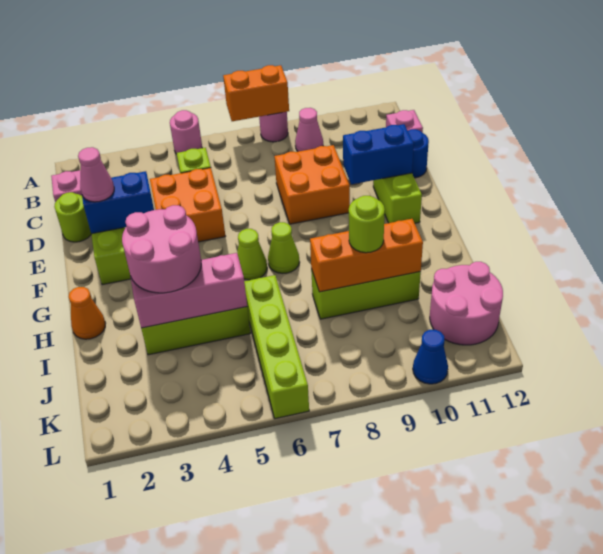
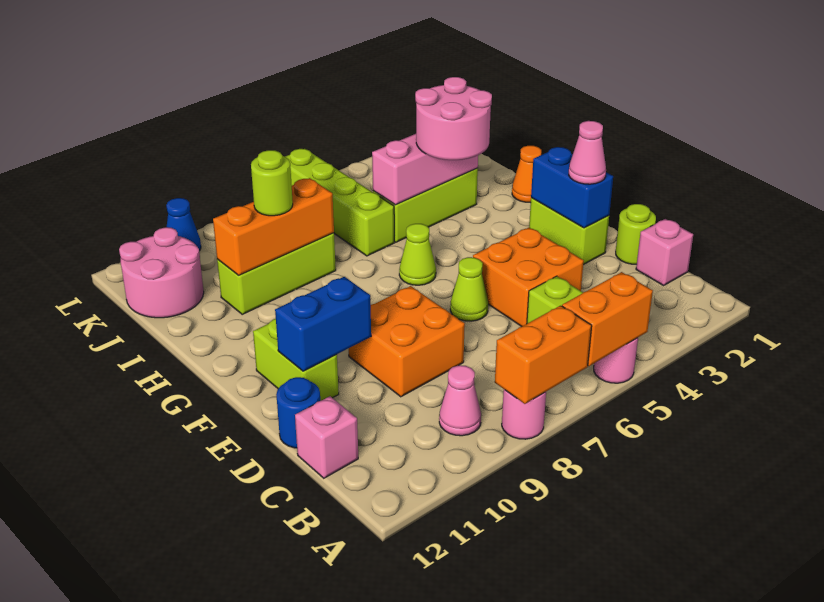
none -> orange brick A5:A6 level 2
blue brick E2:E3 level 2 -> blue brick E2:F2 level 2
lime cone G7 level 1 -> lime cone E6 level 1

